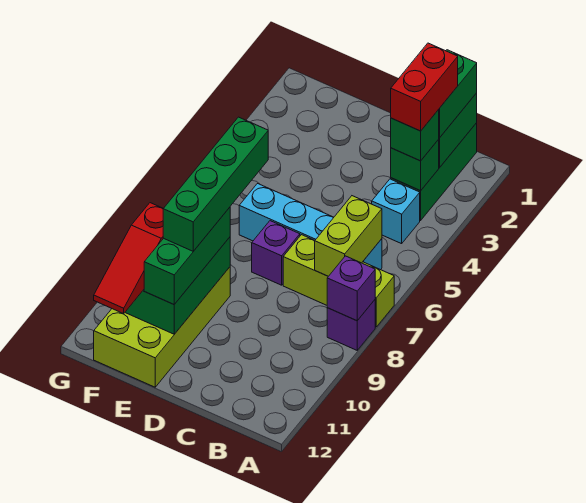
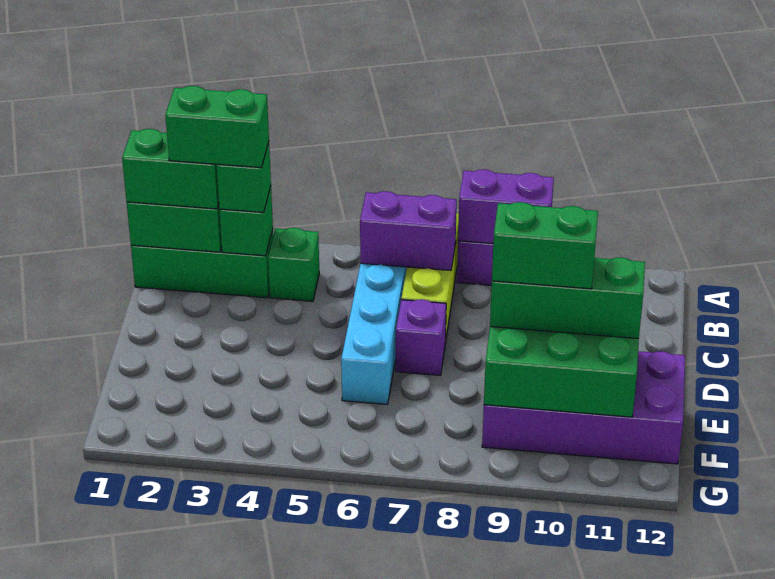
purple brick A8 level 2 -> purple brick A8:A9 level 2
red brick B2:B3 level 4 -> green brick B2:B3 level 4
cyan brick B4 level 1 -> green brick B4 level 1
lime brick B6:B7 level 2 -> purple brick B6:B7 level 2
green brick E7:E10 level 4 -> green brick E9:E10 level 4
lime brick E9:F12 level 1 -> purple brick E9:F12 level 1
red slope F10:F12 level 3 top 10 -> none

